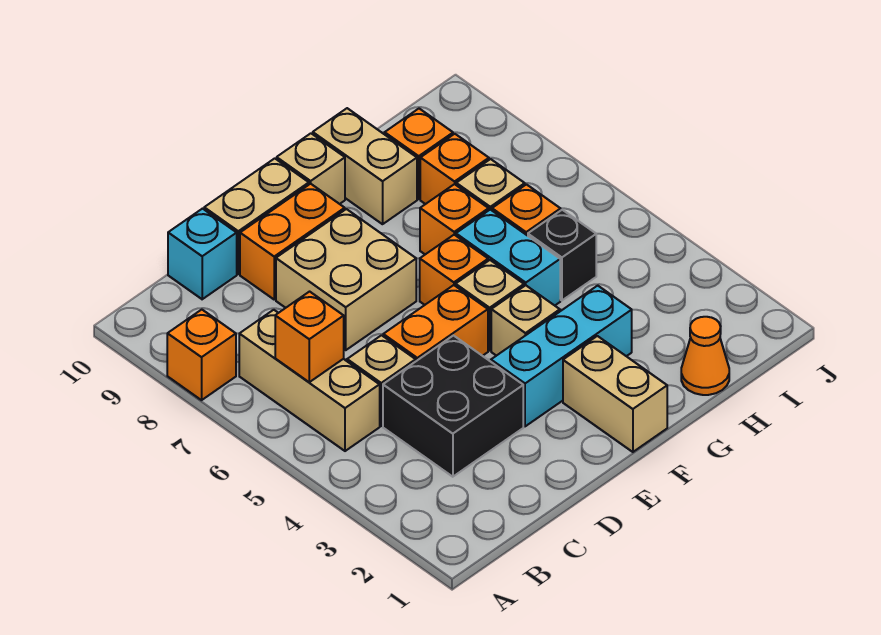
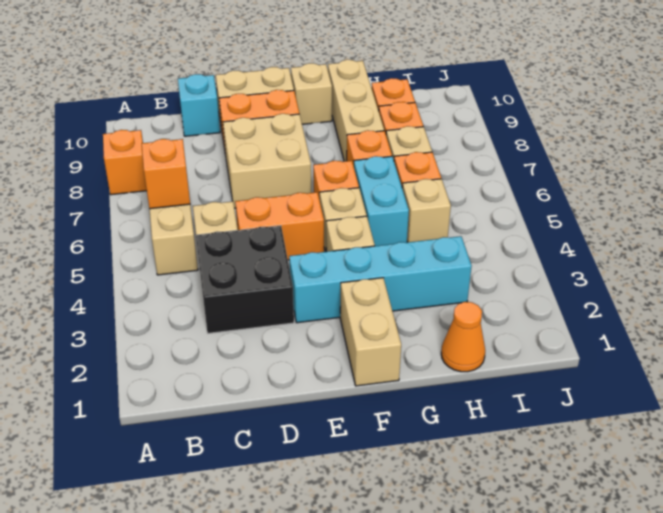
cyan brick E3:G3 level 1 -> cyan brick E3:H3 level 1
tan brick G9:G10 level 1 -> tan brick G8:G10 level 1
black brick H5 level 1 -> tan brick H5 level 1

